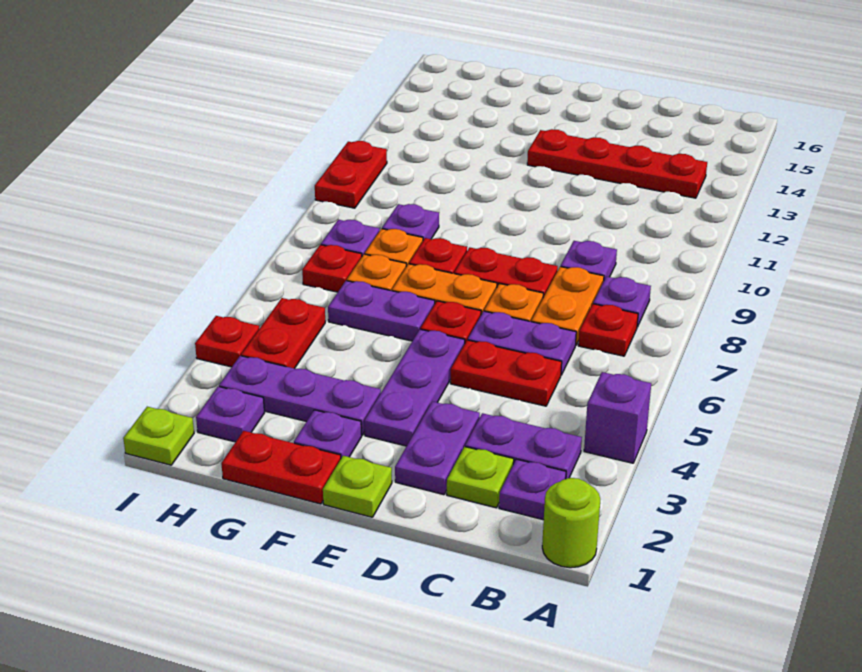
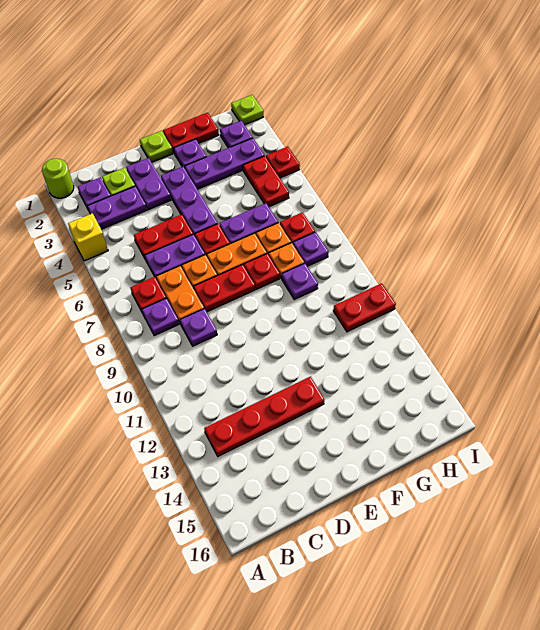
purple brick A4 level 1 -> yellow brick A4 level 1
red plate I10:I11 level 1 -> red plate H11:I11 level 1

